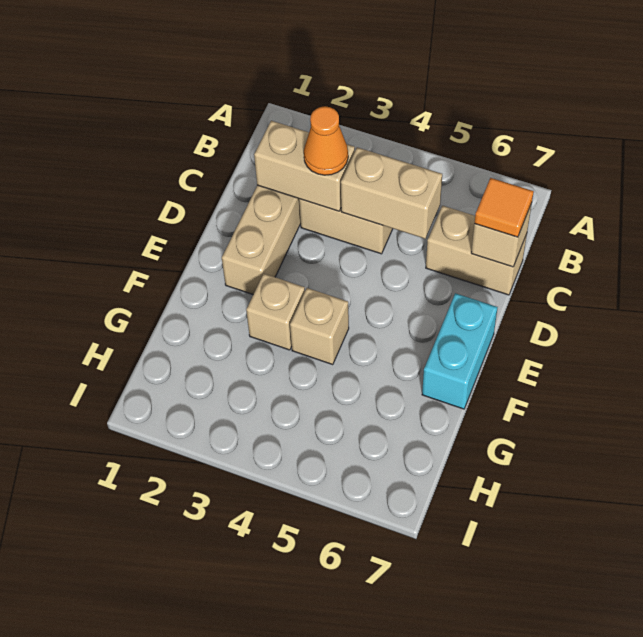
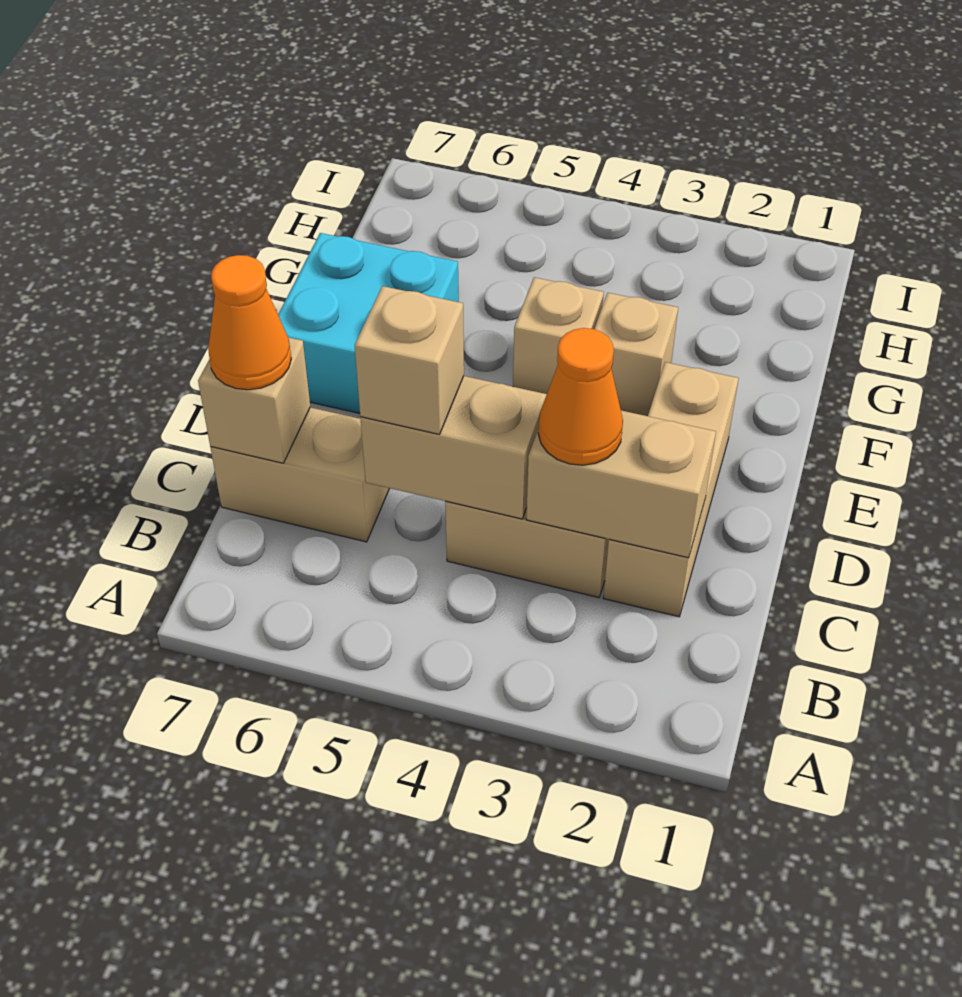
none -> tan brick C5 level 3
orange tile C7 level 3 -> orange cone C7 level 3
cyan brick E7:F7 level 1 -> cyan brick E6:F7 level 1

